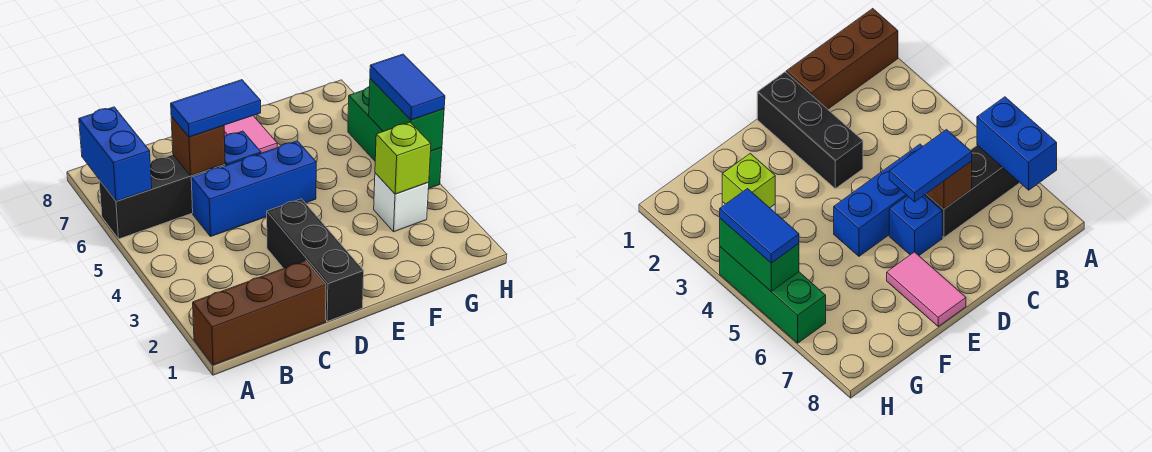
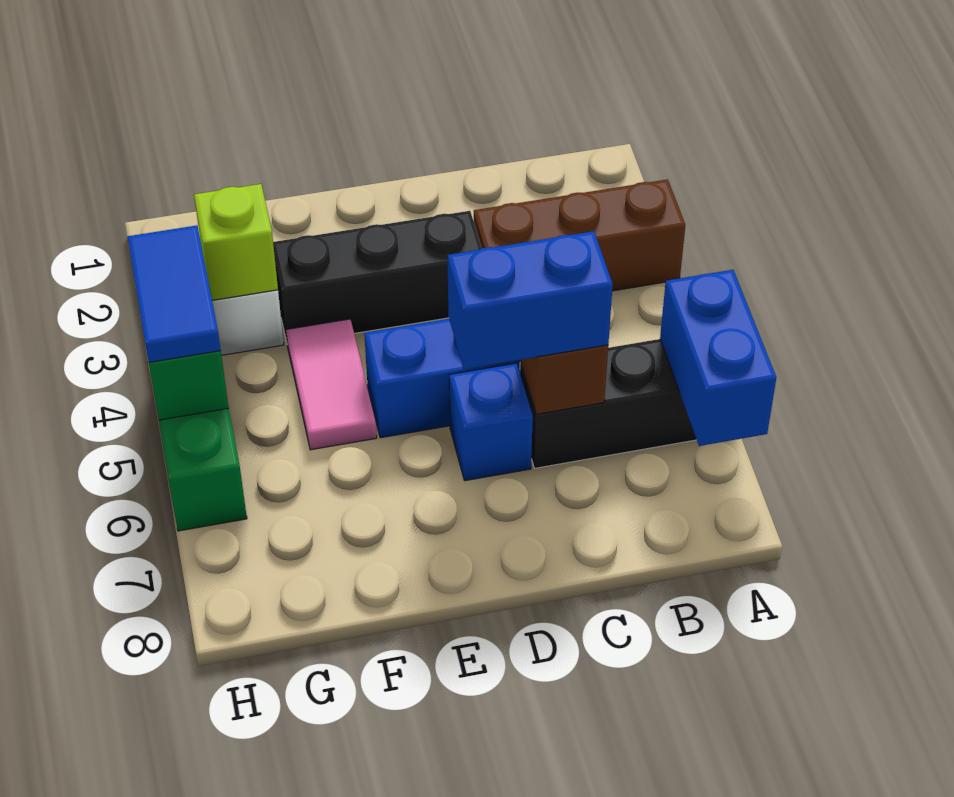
brown brick A1:C1 level 1 -> brown brick A3:C3 level 1
blue tile C6:D6 level 3 -> blue brick C6:D6 level 3
black brick D1:D3 level 1 -> black brick D3:F3 level 1
pink tile E7:E8 level 1 -> pink tile F4:F5 level 1

